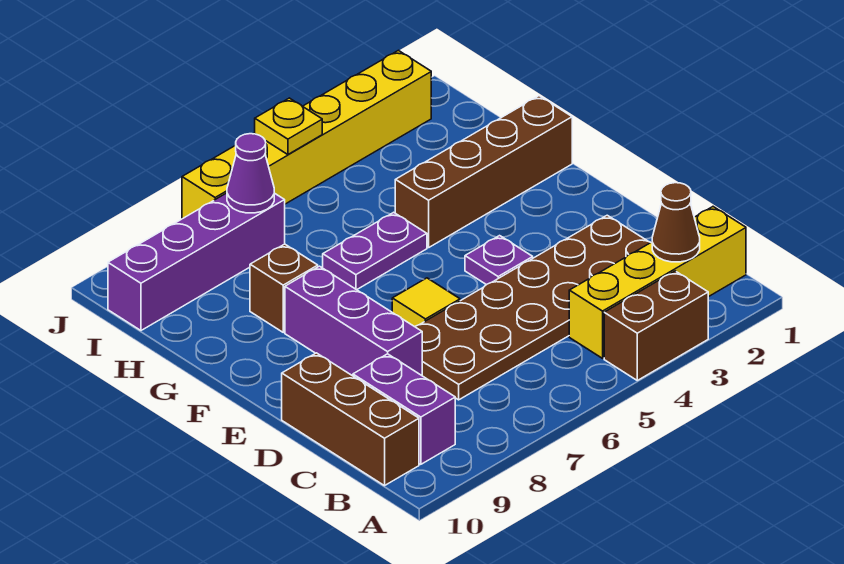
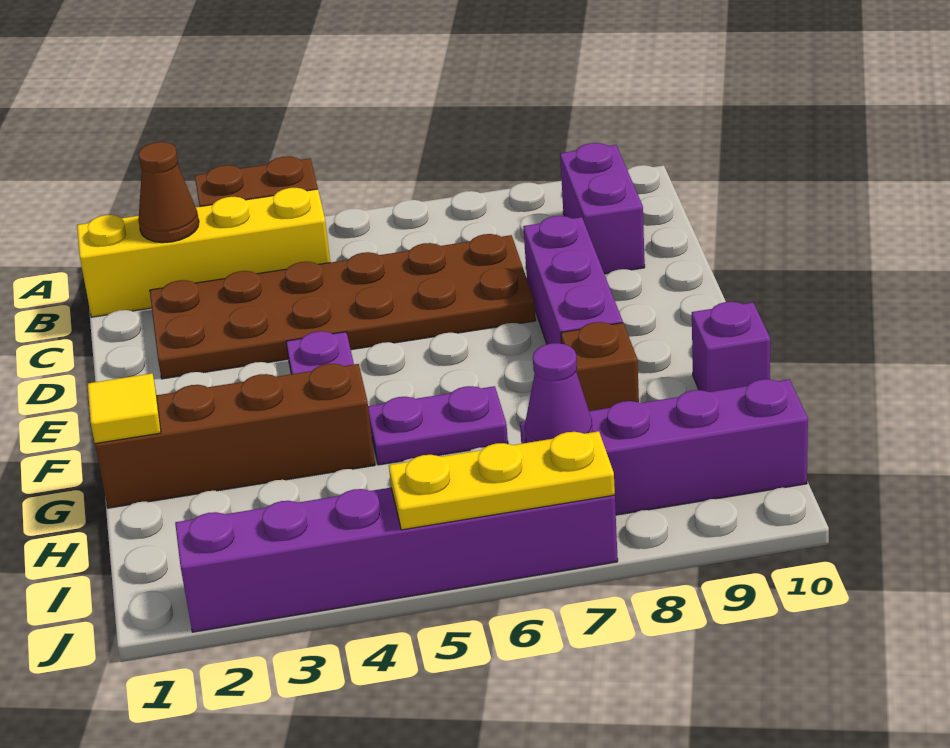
brown brick B10:D10 level 1 -> none
yellow tile E6 level 1 -> yellow tile G1 level 2
none -> purple brick G10 level 1
yellow brick J2:J7 level 1 -> purple brick J2:J7 level 1
yellow plate J5 level 2 -> yellow plate J5:J7 level 2

